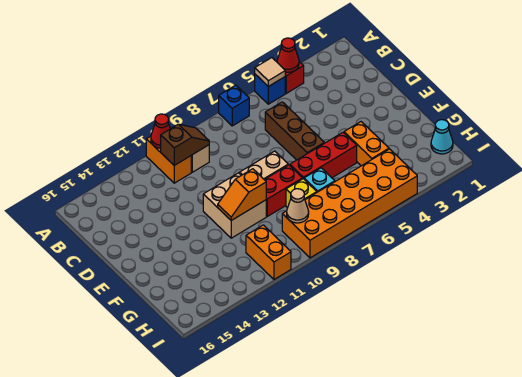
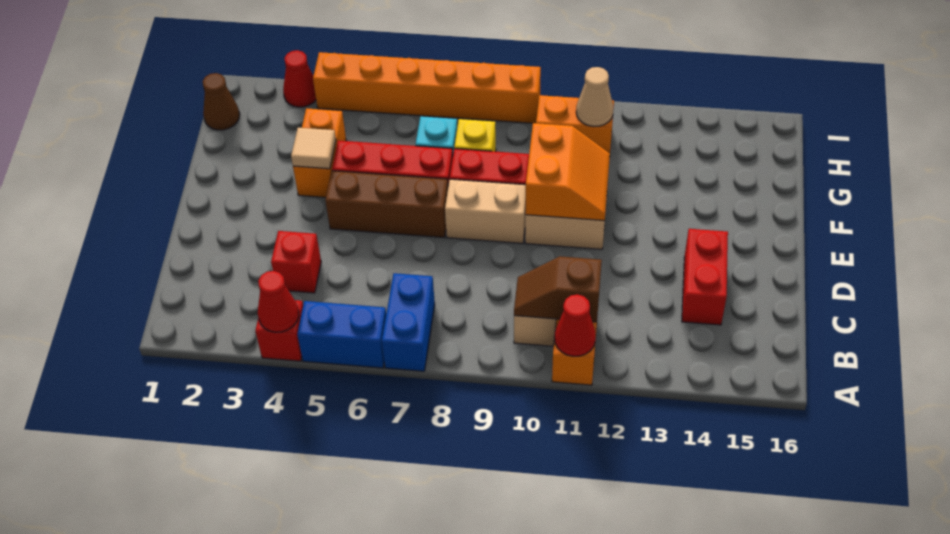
blue brick A5 level 1 -> blue brick A5:A6 level 1
tan tile A5 level 2 -> tan tile F4 level 2
blue brick A7 level 1 -> blue brick A7:B7 level 1
none -> red brick C4 level 1
brown brick C6:E6 level 1 -> brown brick E5:E7 level 1
none -> red brick C14:D14 level 1
orange slope F10:F11 level 2 top 10 -> orange slope E10:F11 level 2 top 10
cyan cone H1 level 1 -> brown cone H1 level 1
orange brick H4:I9 level 1 -> orange brick I4:I9 level 1
tan cone H9 level 2 -> tan cone H11 level 2
orange brick H11:I11 level 1 -> orange brick H10:H11 level 1
none -> red cone I3 level 1

